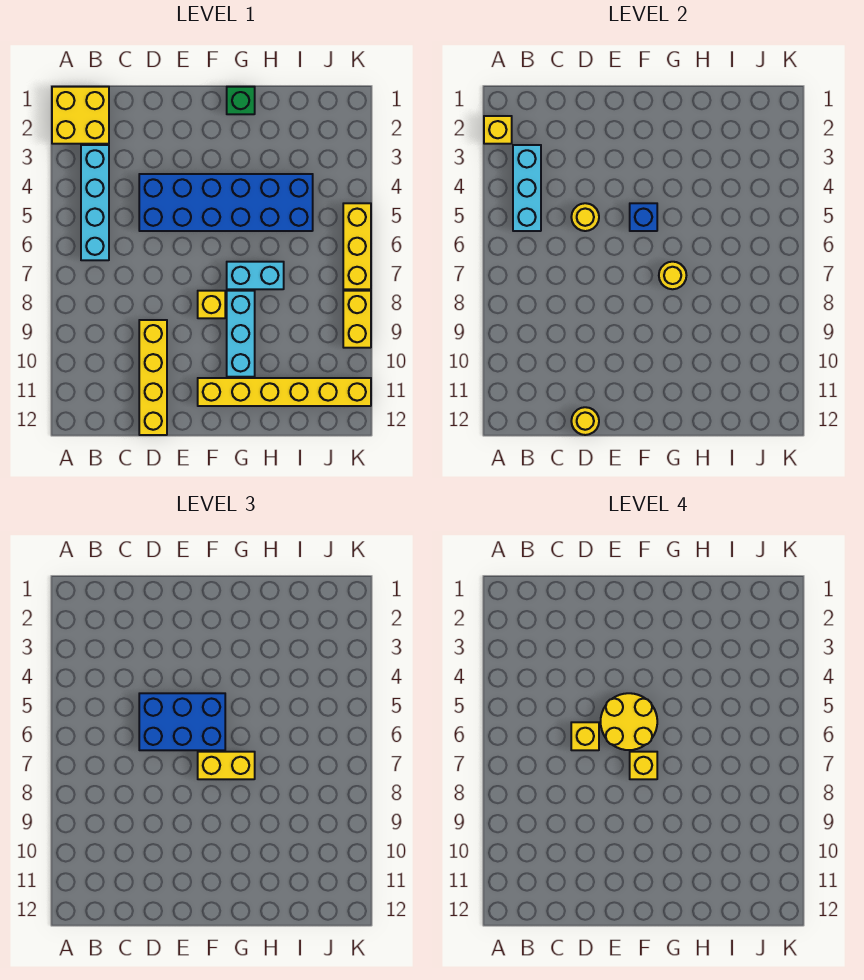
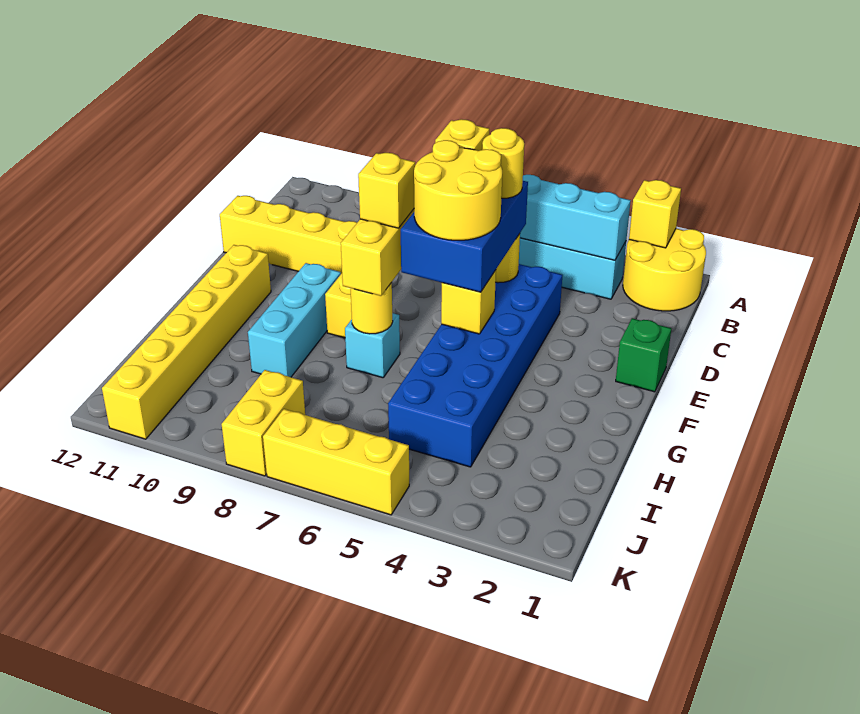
yellow brick A1:B2 level 1 -> yellow round brick A1:B2 level 1
yellow round brick D12 level 2 -> yellow round brick D5 level 4
blue brick F5 level 2 -> yellow brick F5 level 2
green brick G1 level 1 -> green brick E1 level 1
cyan brick G7:H7 level 1 -> cyan brick G7 level 1
cyan brick G8:G10 level 1 -> cyan brick F9:H9 level 1
yellow brick K8:K9 level 1 -> yellow brick J8:K8 level 1

